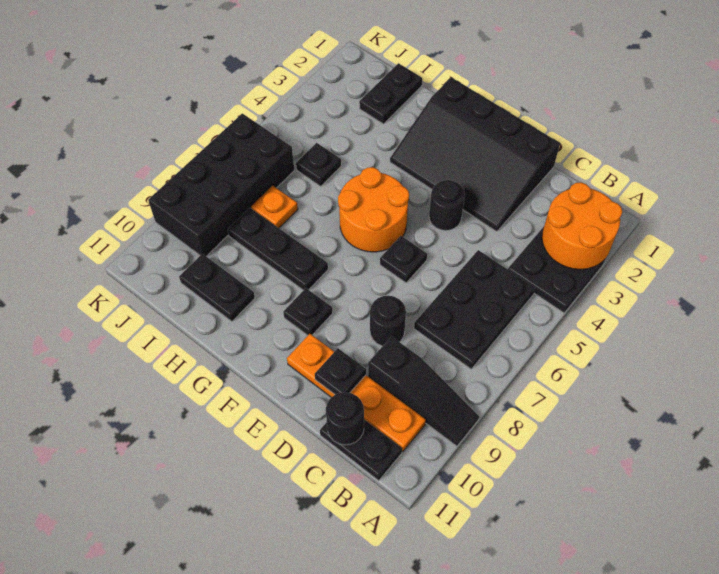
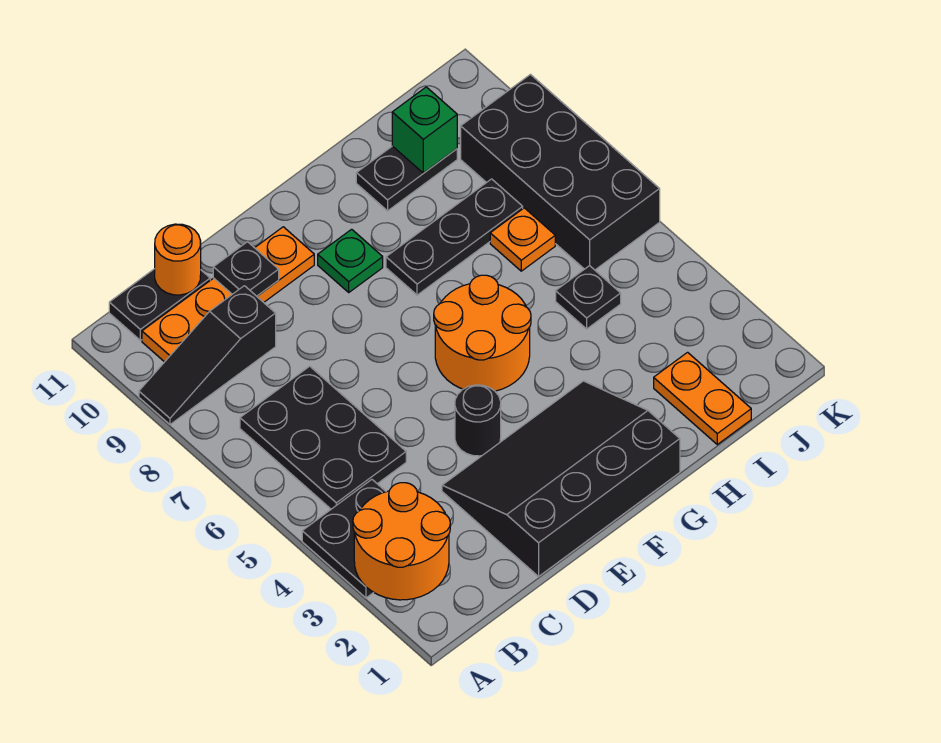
black round brick C11 level 2 -> orange round brick C11 level 2
black round brick D8 level 1 -> none
black plate E6 level 1 -> none
black plate F9 level 1 -> green plate F9 level 1
black plate I1:I2 level 1 -> orange plate I1:I2 level 1
none -> green brick I10 level 2

